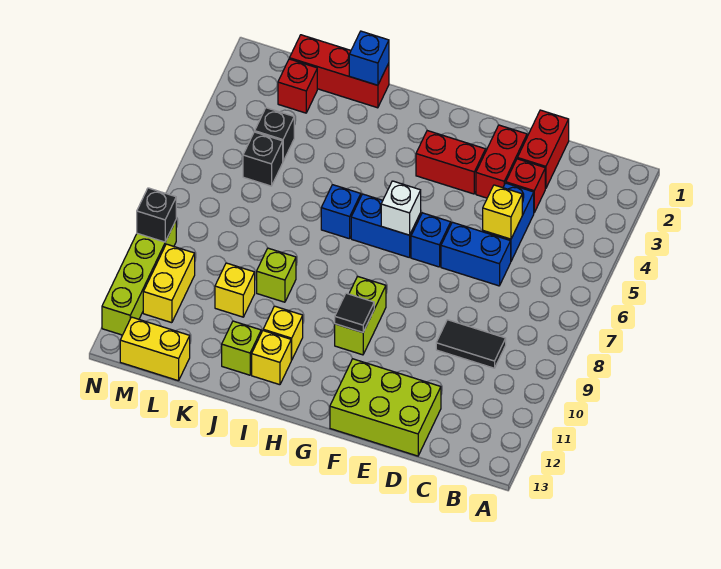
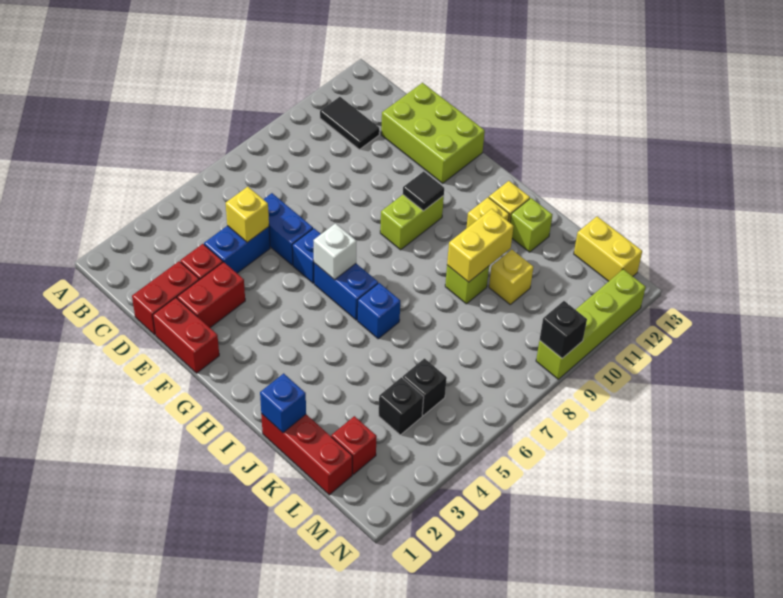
black tile C9:D9 level 1 -> black tile B11:C11 level 1
red brick F3:G3 level 1 -> red brick E1:F1 level 1
yellow brick M10:M11 level 1 -> yellow brick J9:J10 level 2

